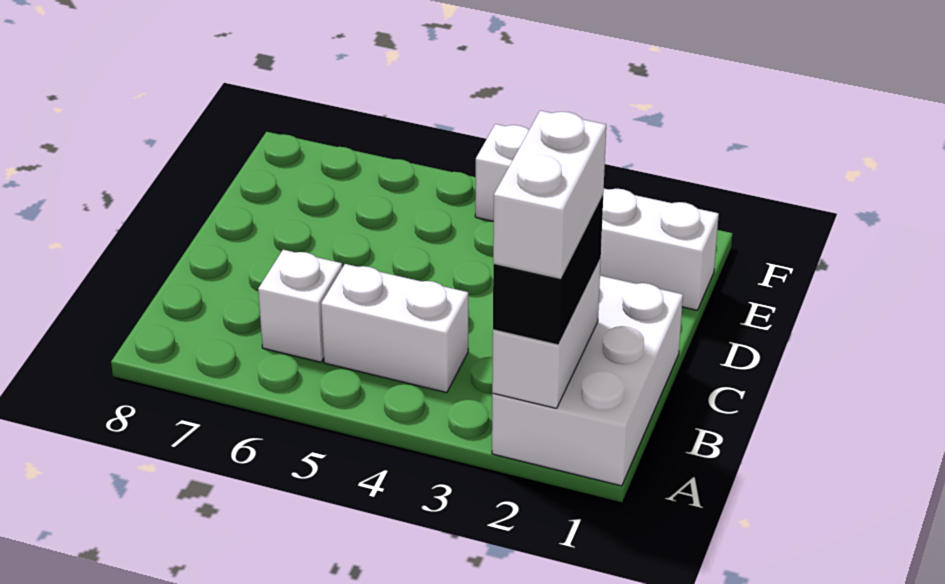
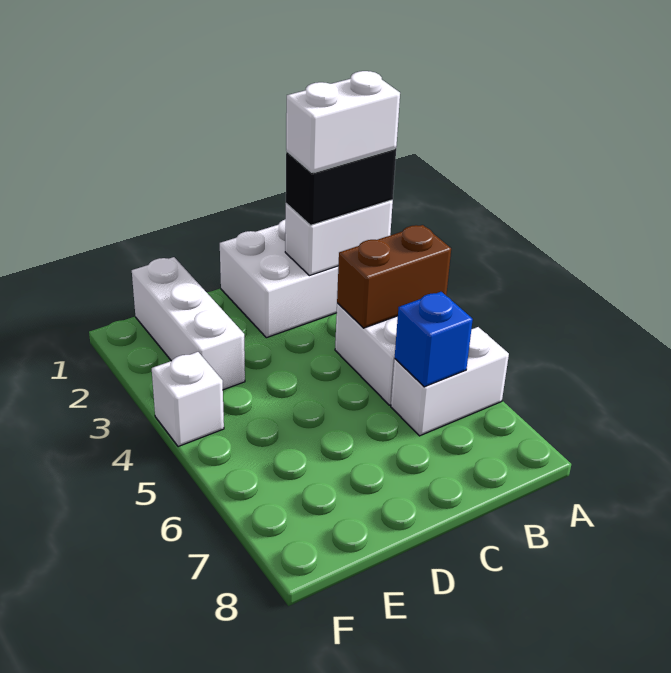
none -> brown brick A4:B4 level 2
white brick B6 level 1 -> white brick A6:B6 level 1
none -> blue brick B6 level 2

